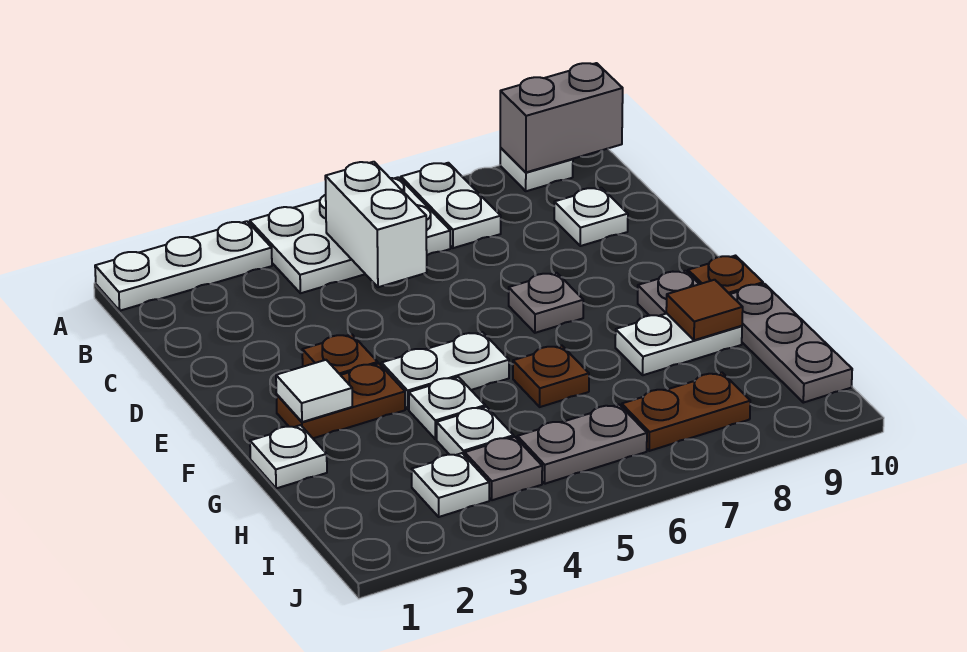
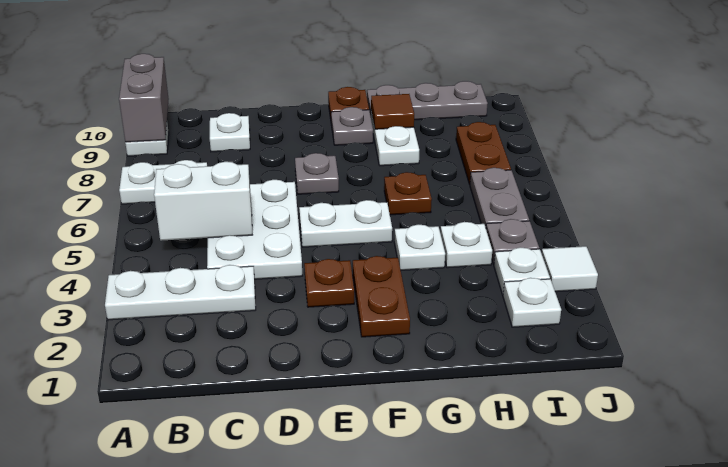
white plate A1:A3 level 1 -> white plate A3:C3 level 1
white plate A4:B6 level 1 -> white plate C4:D6 level 1
white tile F2 level 2 -> white tile J3 level 1
white plate F4:F5 level 1 -> white plate E5:F5 level 1
white plate G1 level 1 -> white plate I2 level 1

